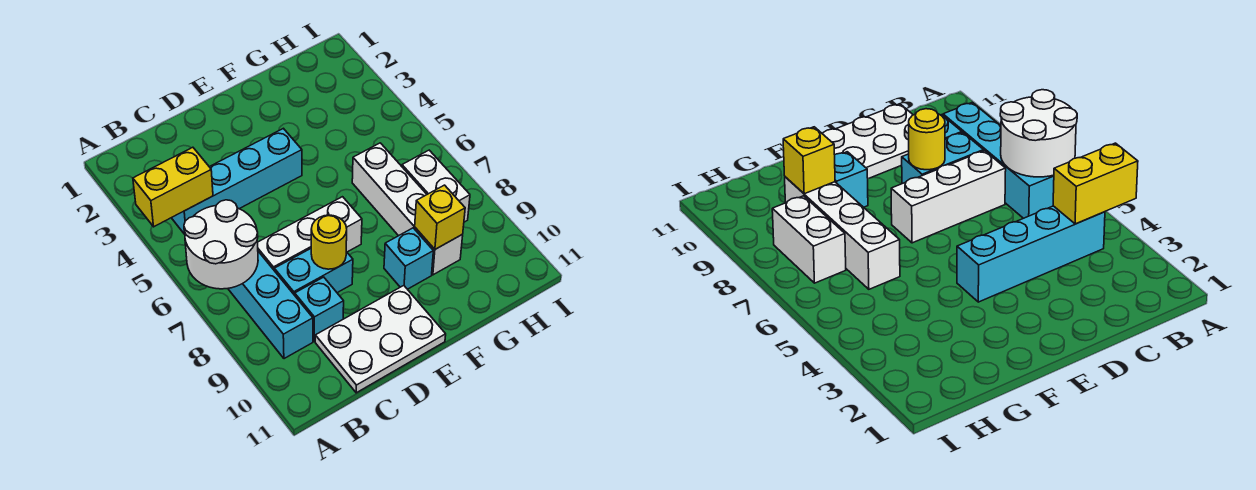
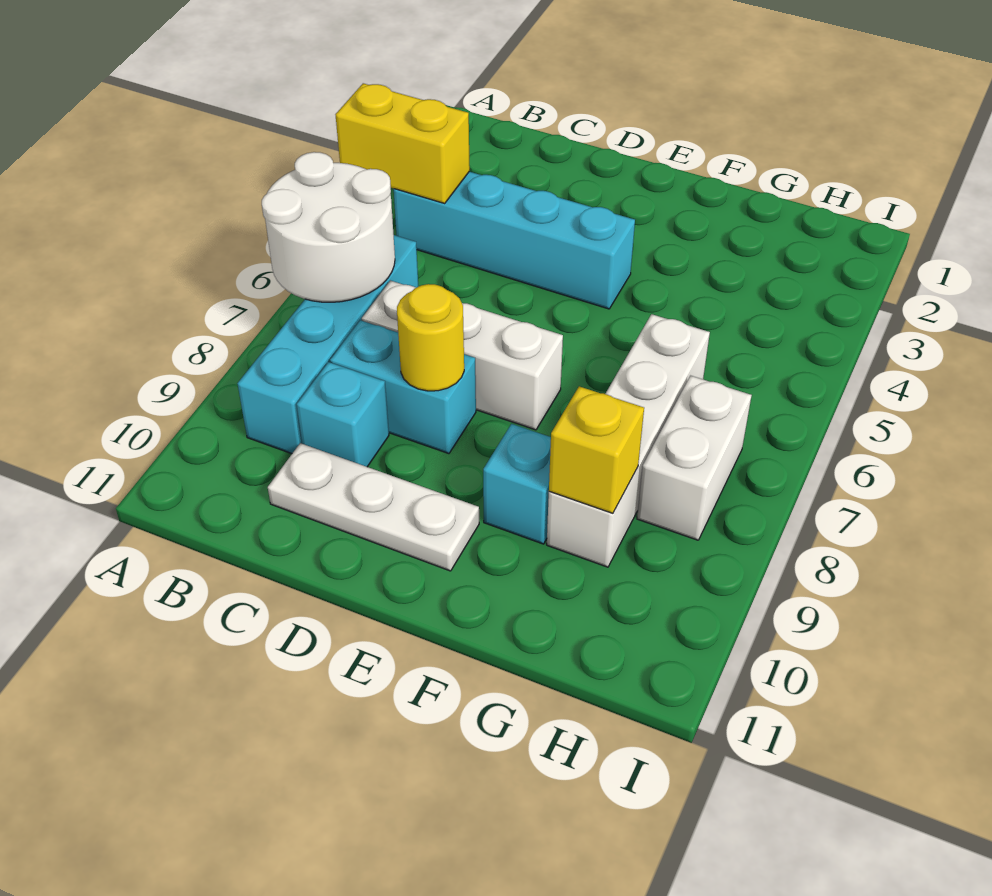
white plate C10:E11 level 1 -> white plate C10:E10 level 1

